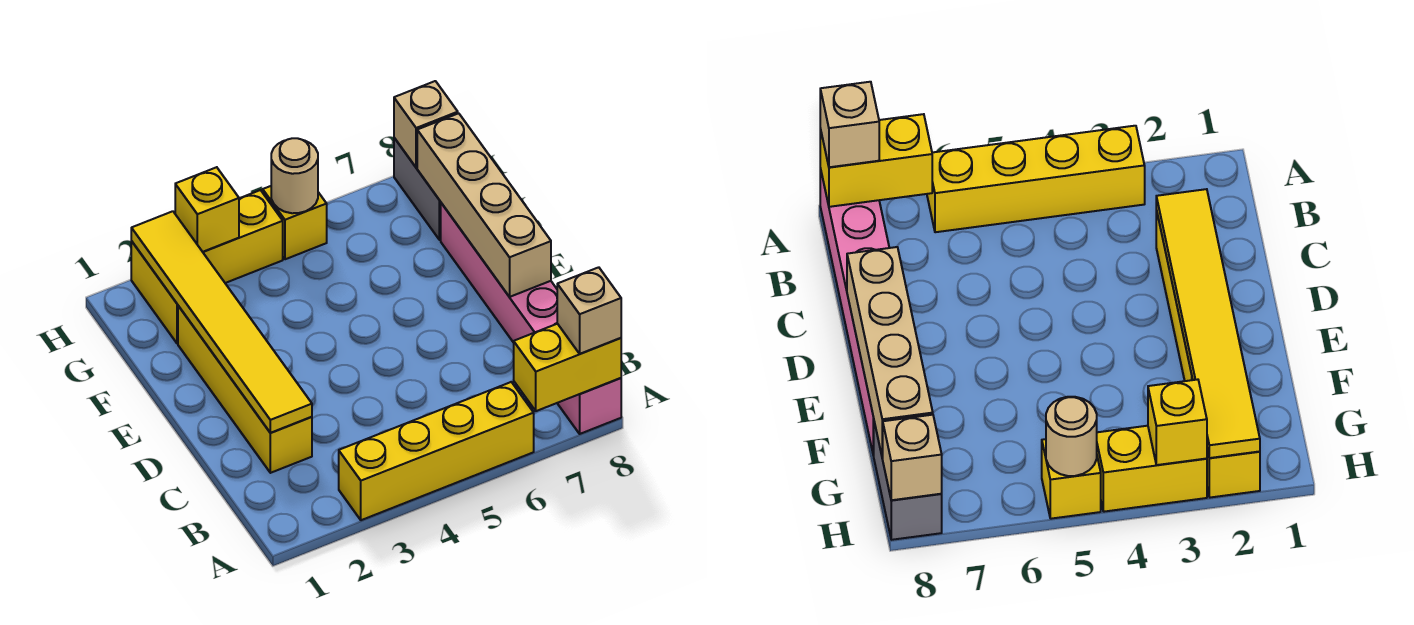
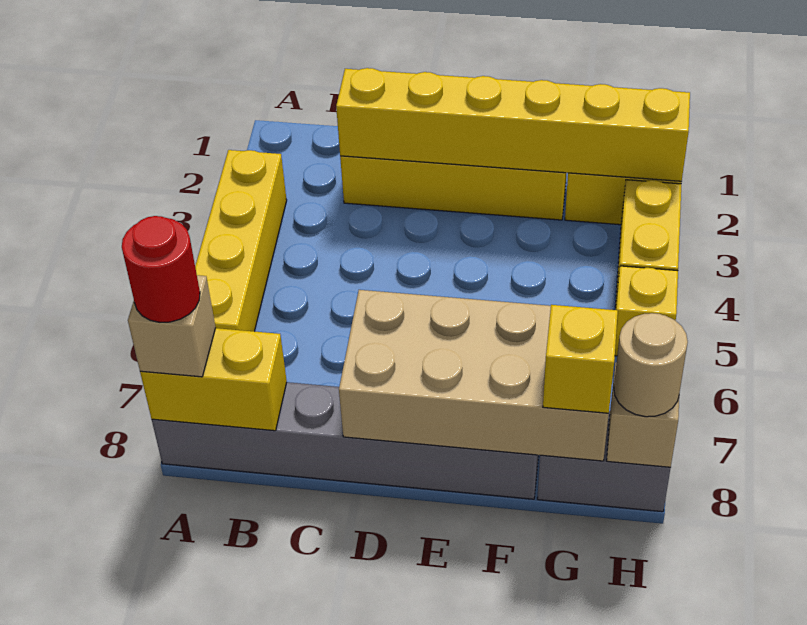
yellow brick A7:A8 level 2 -> yellow brick A8:B8 level 2
pink brick A8:F8 level 1 -> grey brick A8:F8 level 1
none -> red round brick A8 level 4
yellow tile C2:H2 level 2 -> yellow brick C2:H2 level 2
tan brick D8:G8 level 2 -> tan brick D7:G8 level 2
yellow brick H3 level 2 -> yellow brick G8 level 3
tan round brick H5 level 2 -> tan round brick H8 level 3

